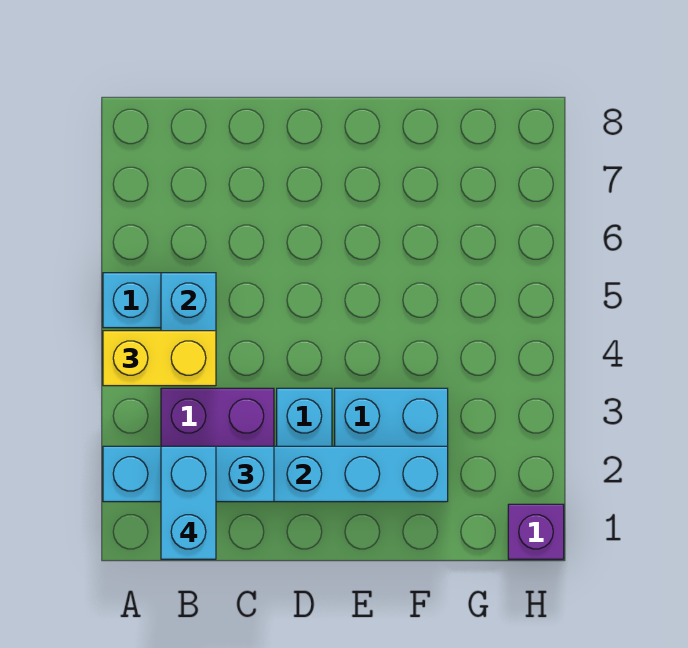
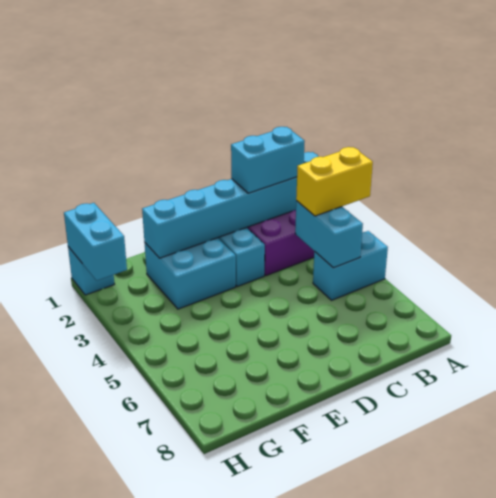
cyan brick B1:B2 level 4 -> cyan brick H1:H2 level 2
purple brick H1 level 1 -> cyan brick H1 level 1

